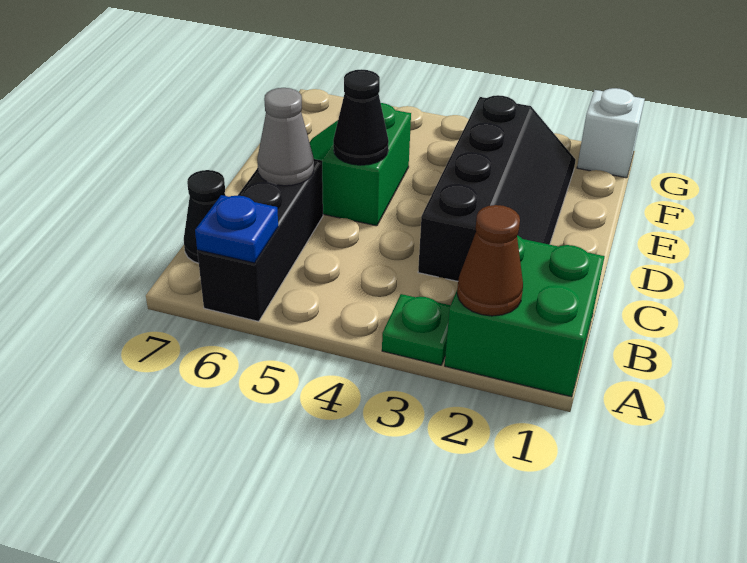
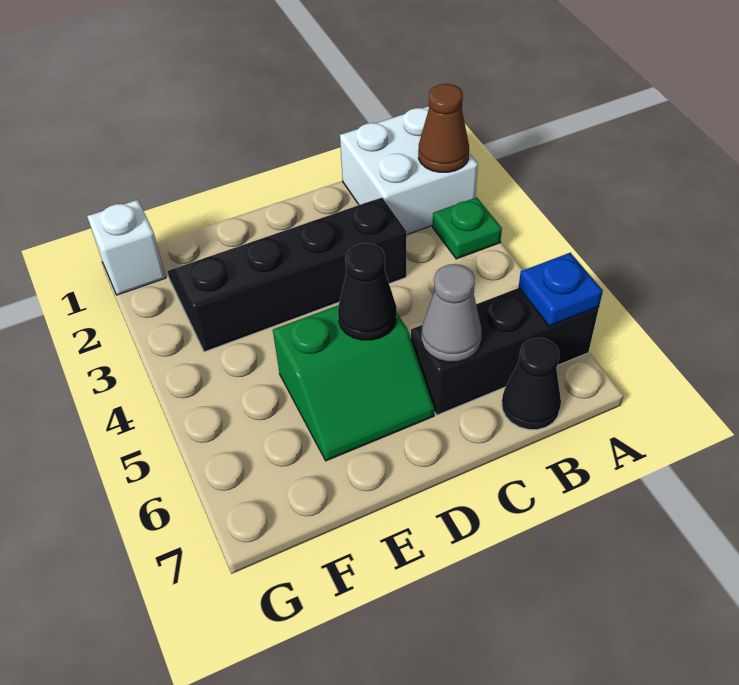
green brick A1:B2 level 1 -> white brick A1:B2 level 1

